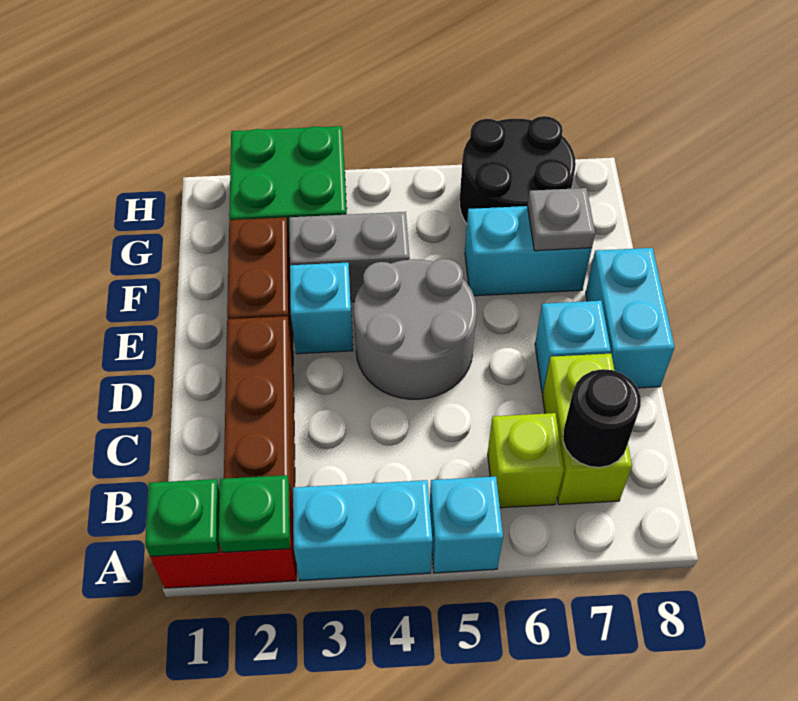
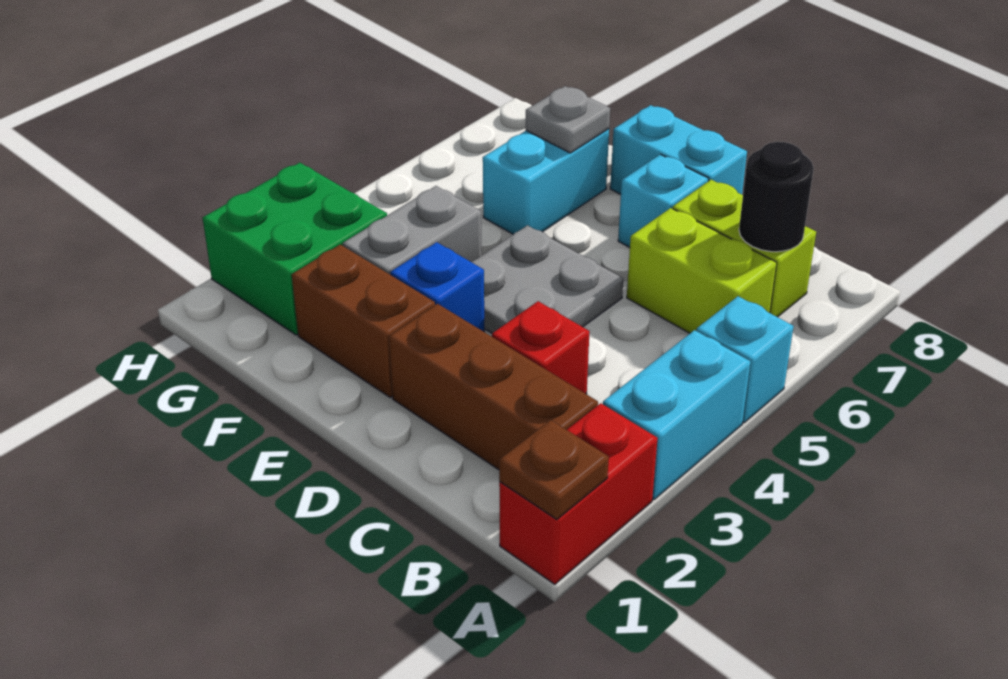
green plate A1 level 2 -> brown plate A1 level 2
green plate A2 level 2 -> none
lime brick B6 level 1 -> lime brick B6:C6 level 1
none -> red brick C3 level 1
grey round brick D4:E5 level 1 -> grey plate D4:E5 level 1
cyan brick E3 level 1 -> blue brick E3 level 1
black round brick G6:H7 level 1 -> none

